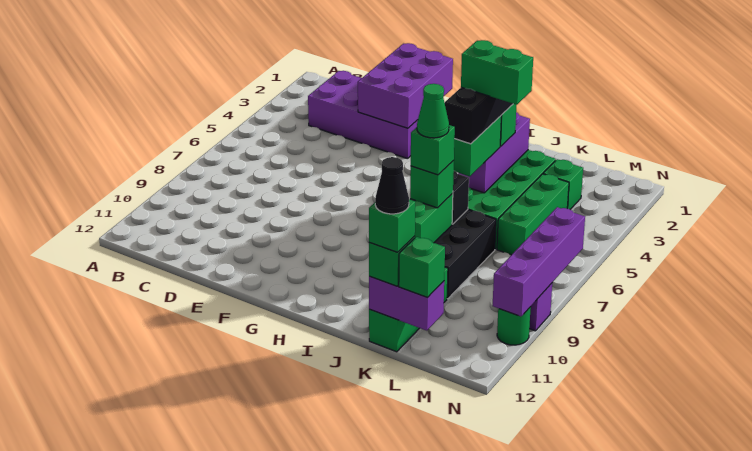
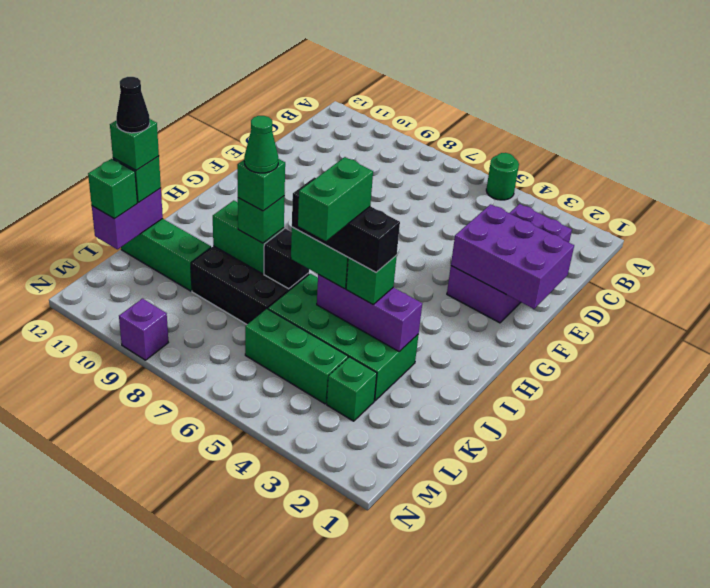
purple brick N7:N10 level 2 -> none
green round brick N10 level 1 -> green round brick A5 level 1

